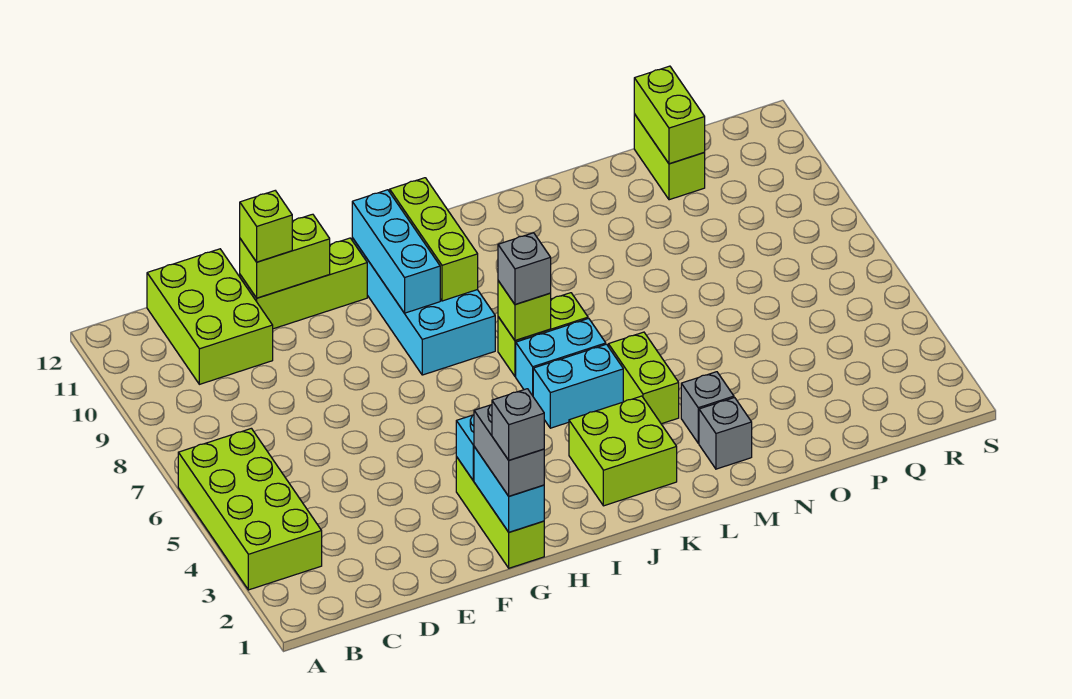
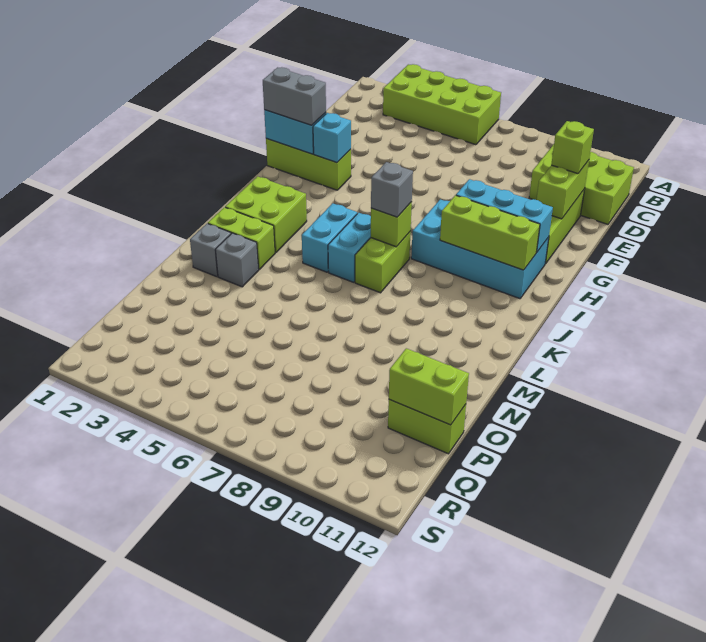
grey brick G1 level 4 -> none
lime brick L4:L5 level 1 -> lime brick L2:L3 level 1

